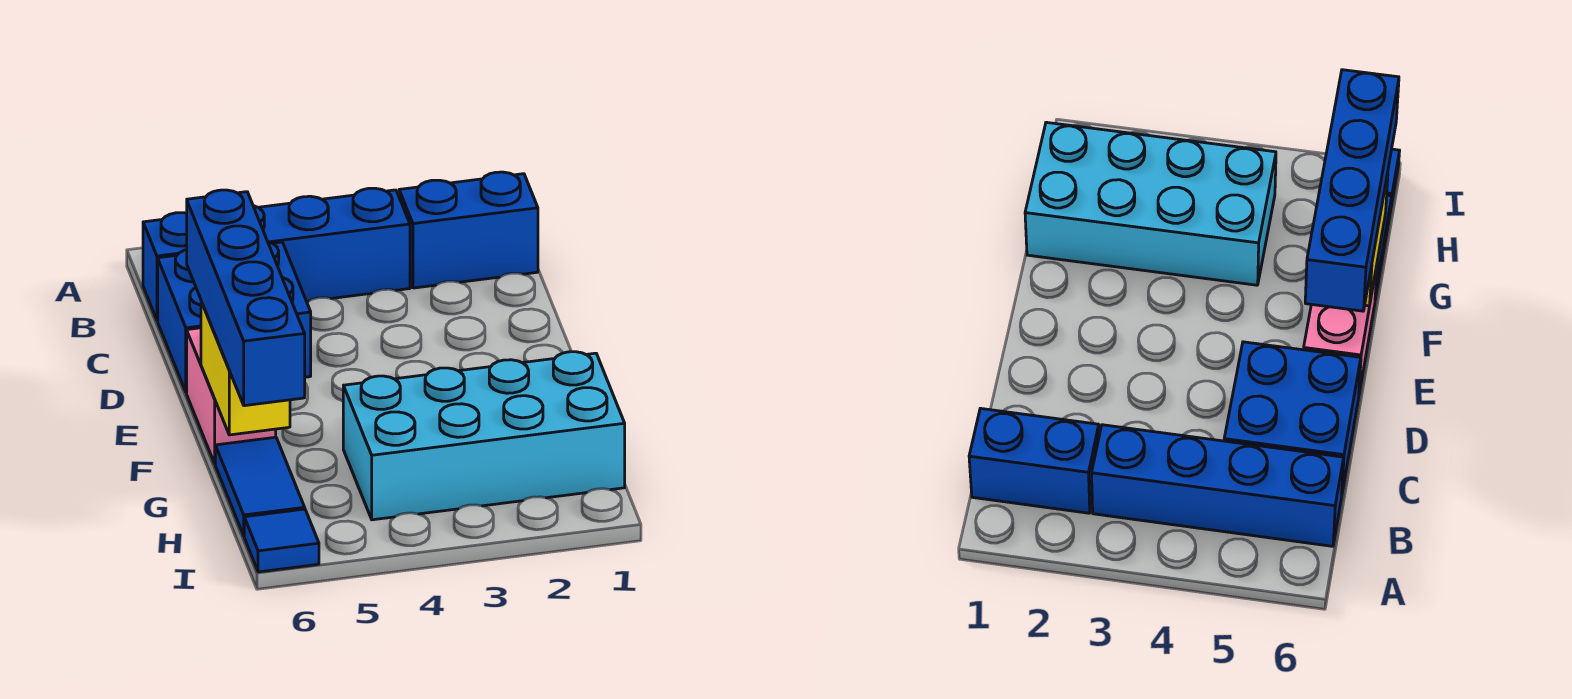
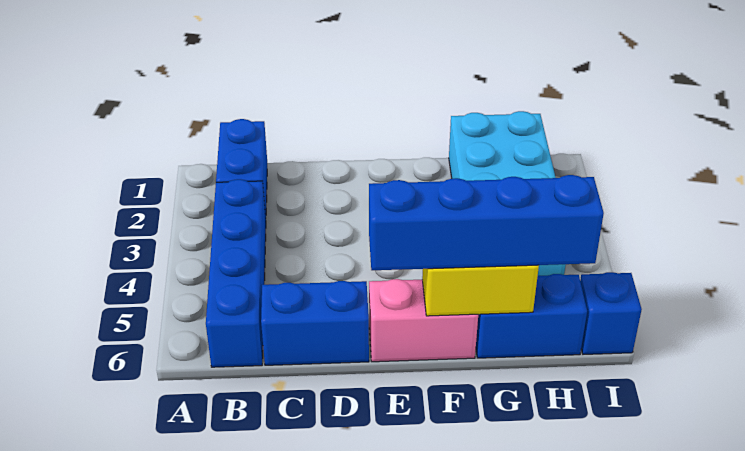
blue brick C5:D6 level 1 -> blue brick C6:D6 level 1
blue tile G6:H6 level 1 -> blue brick G6:H6 level 1
blue tile I6 level 1 -> blue brick I6 level 1

